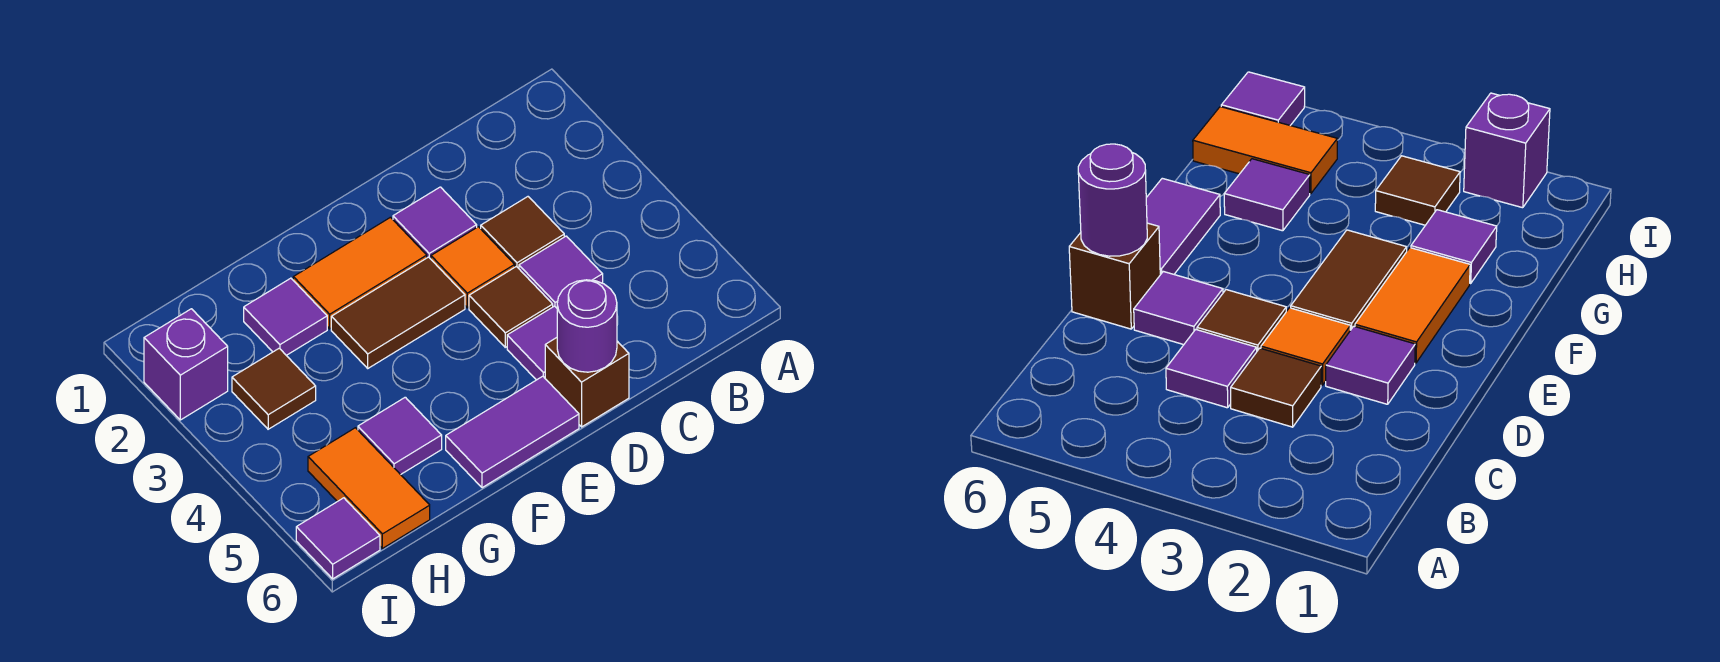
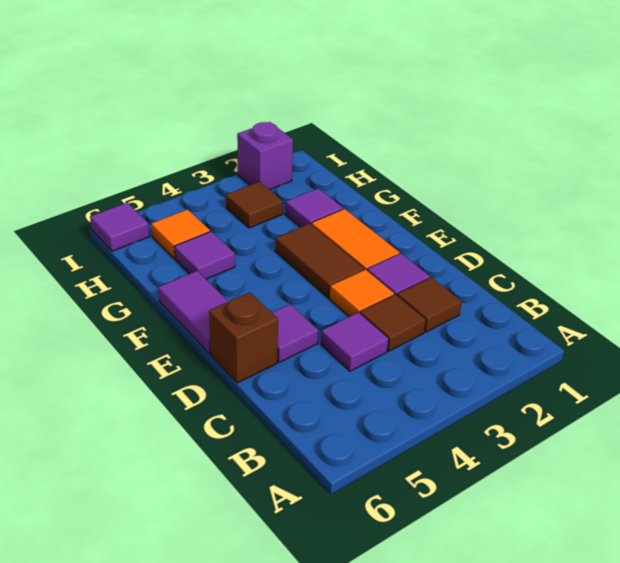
brown tile D4 level 1 -> brown tile C2 level 1
purple round brick D6 level 2 -> none
orange tile H5:H6 level 1 -> orange tile H5 level 1

